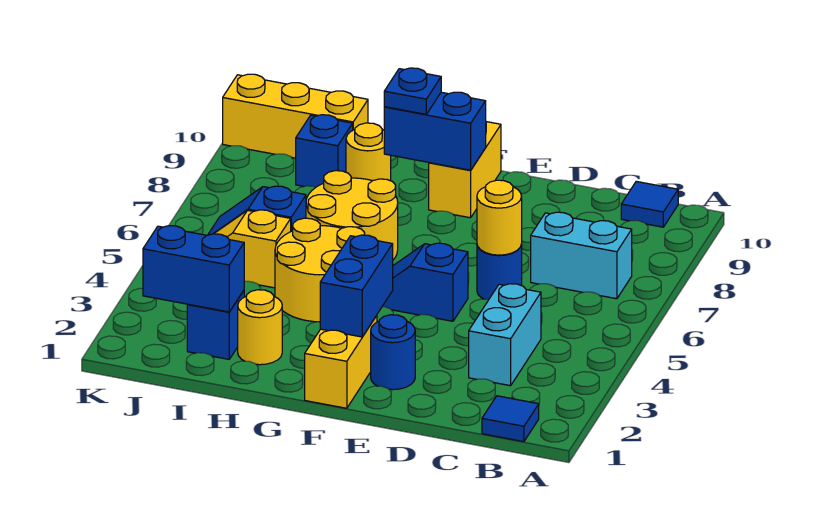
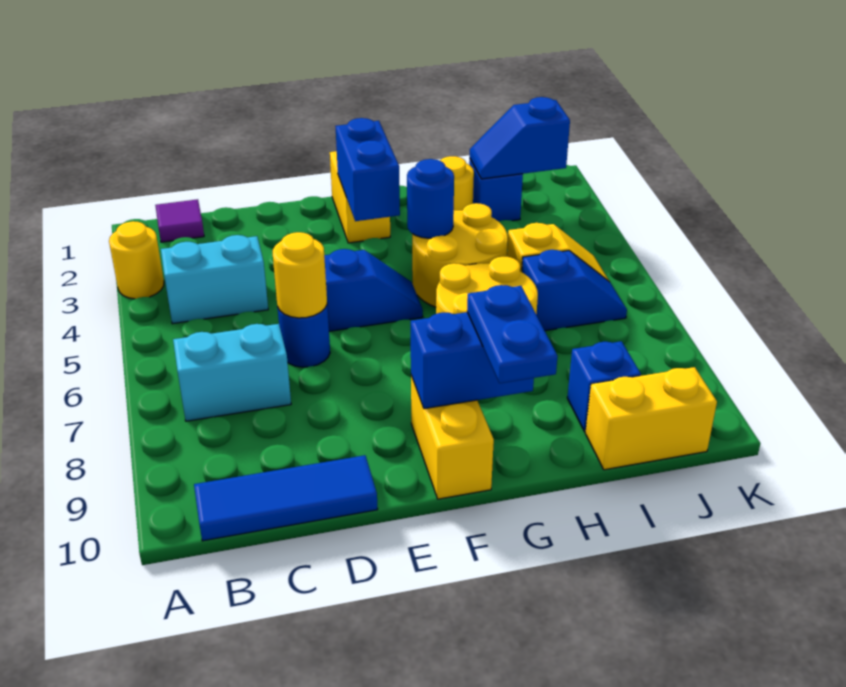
blue tile B1 level 1 -> purple tile B1 level 1
blue tile B10 level 1 -> blue tile B10:D10 level 1
cyan brick C3:C4 level 1 -> cyan brick B4:C4 level 1
blue round brick E2 level 1 -> blue round brick G4 level 2
blue plate G9 level 3 -> blue plate G9:G10 level 3
yellow round brick H9 level 1 -> yellow round brick A3 level 1
blue brick I2:J2 level 2 -> blue slope I2:J2 level 2 top J
yellow brick I10:K10 level 1 -> yellow brick I10:J10 level 1

